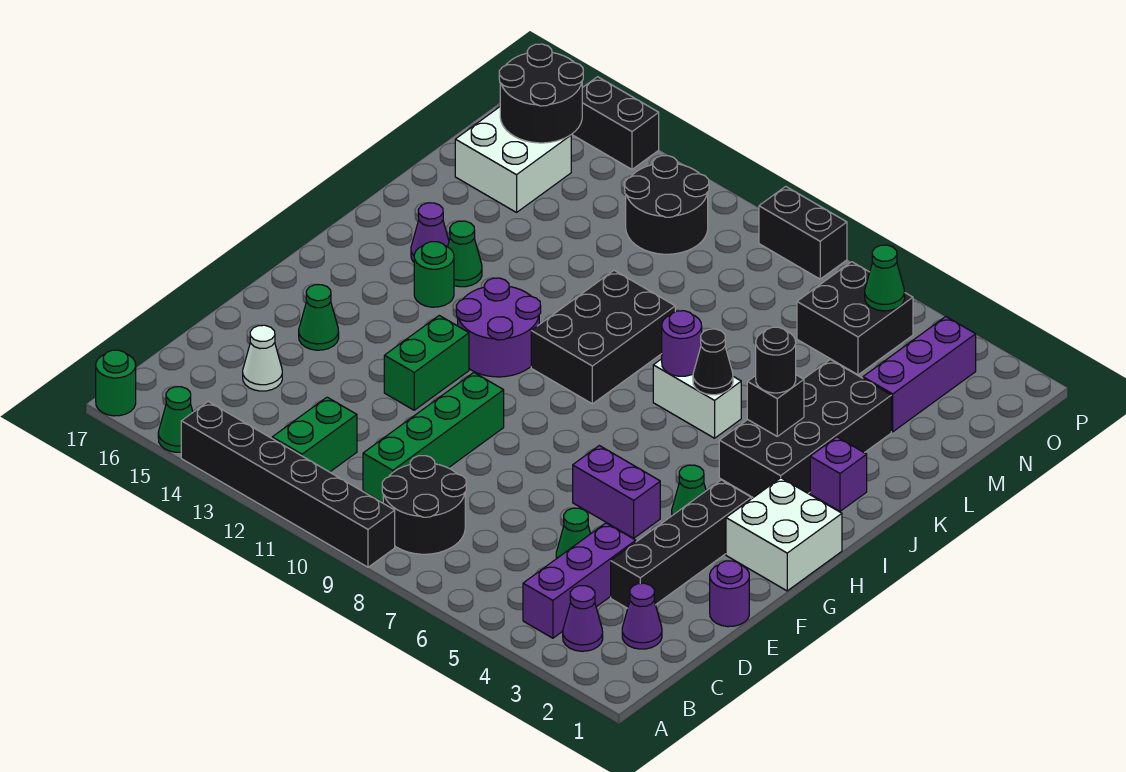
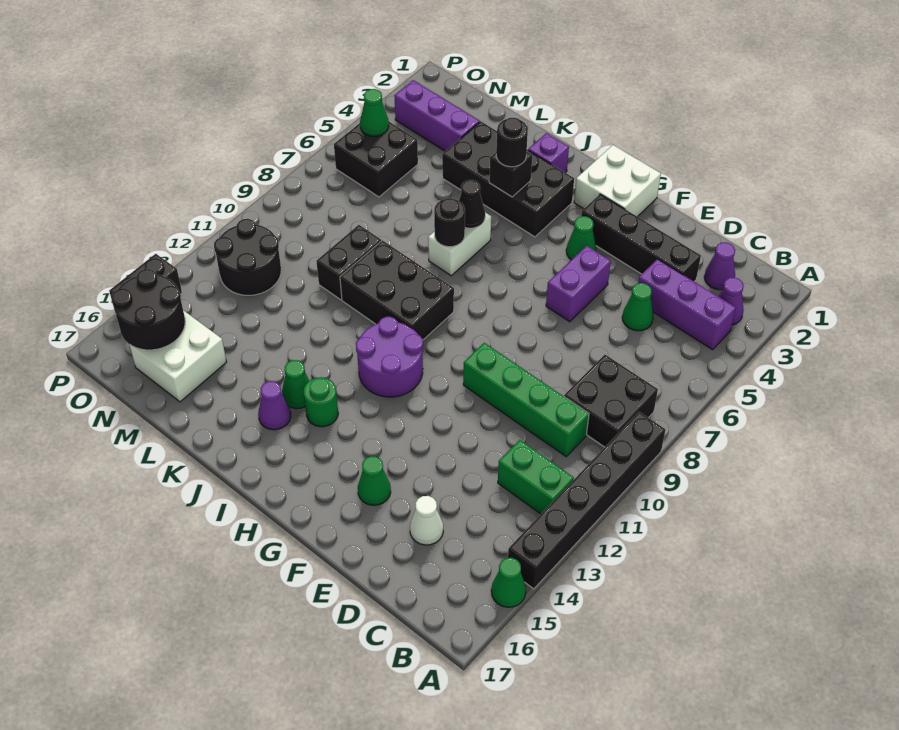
green round brick A17 level 1 -> none
black round brick B8:C9 level 1 -> black brick B8:C9 level 1
purple round brick E1 level 1 -> none
green brick F12:G12 level 1 -> none
purple round brick J7 level 2 -> black round brick J7 level 2
black brick P8:P9 level 1 -> black brick L9:L10 level 1

